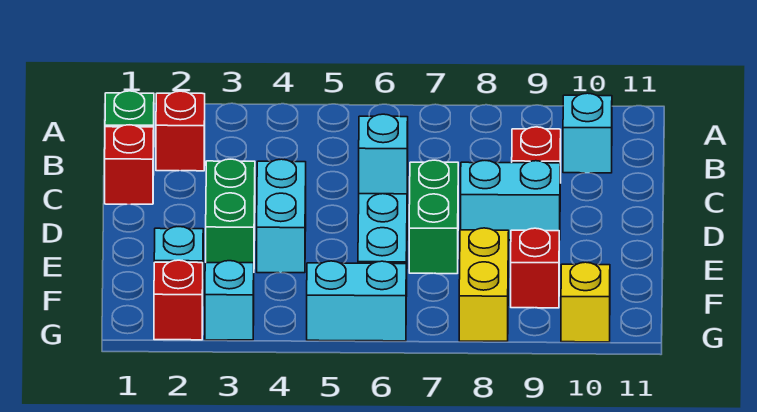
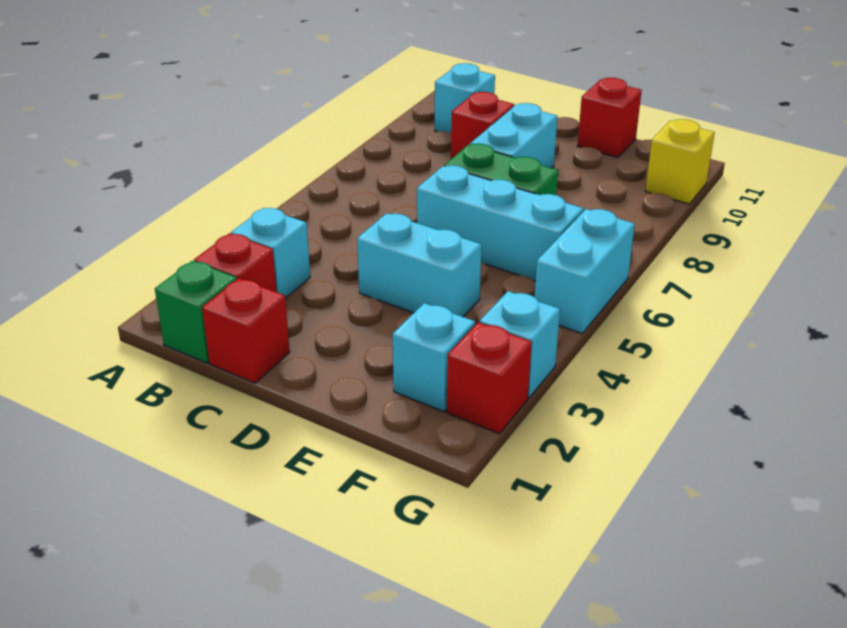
green brick D3:E3 level 1 -> none
cyan brick D6 level 2 -> cyan brick B3 level 1
yellow brick F8:G8 level 1 -> none
red brick F9 level 1 -> red brick E11 level 1

